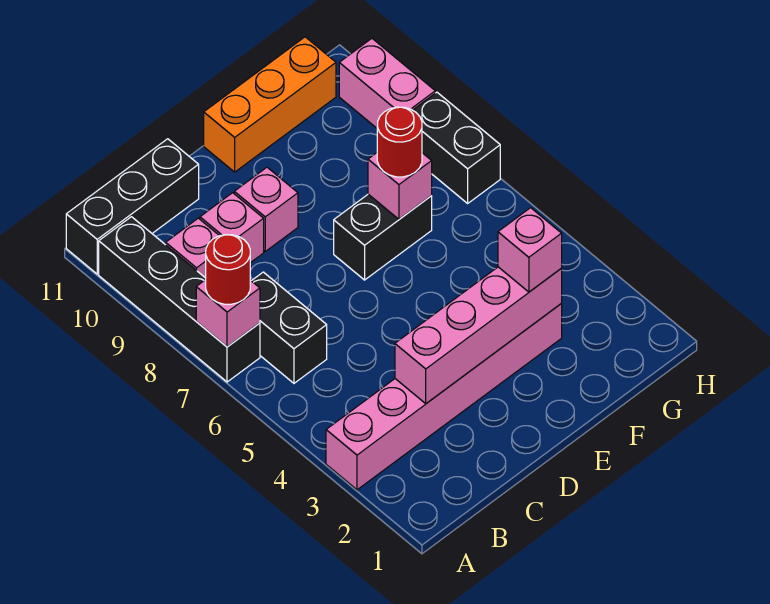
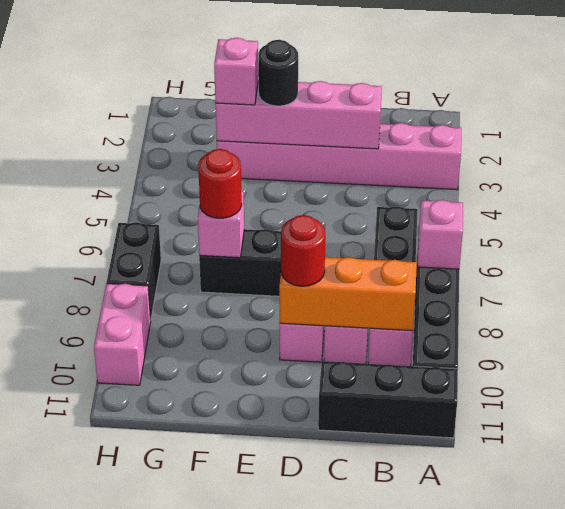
red round brick A7 level 3 -> red round brick D9 level 3
none -> black round brick E3 level 3
orange brick E11:G11 level 1 -> orange brick B9:D9 level 2

